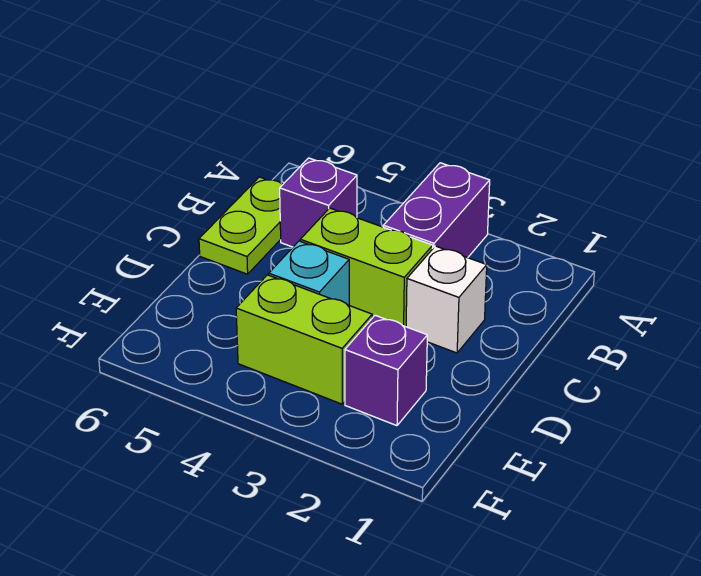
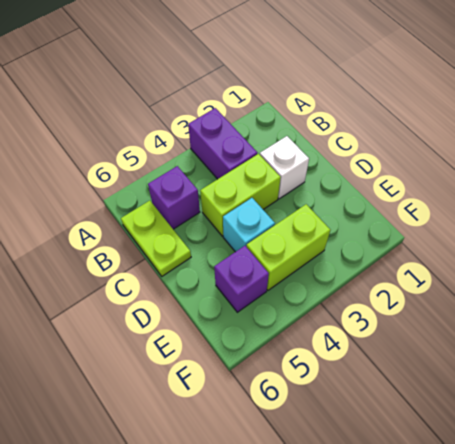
purple brick E2 level 1 -> purple brick E5 level 1

